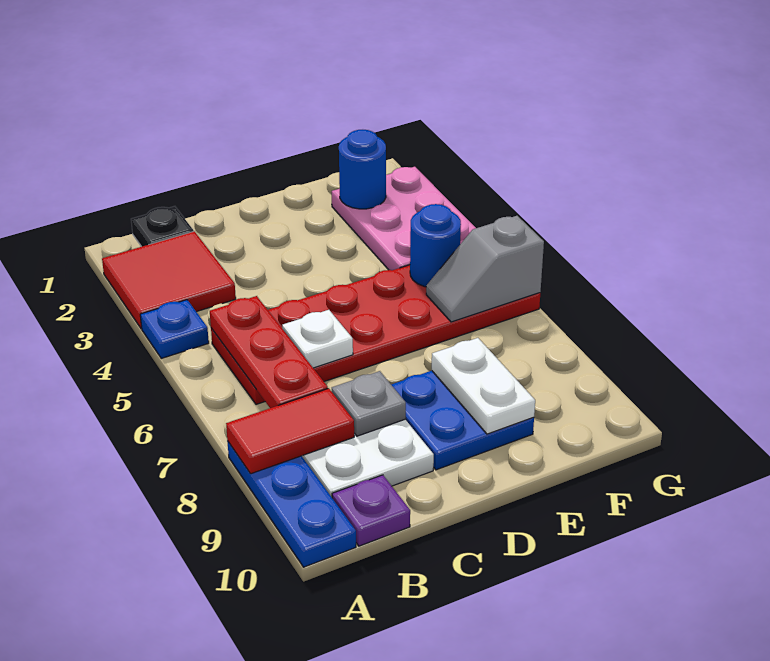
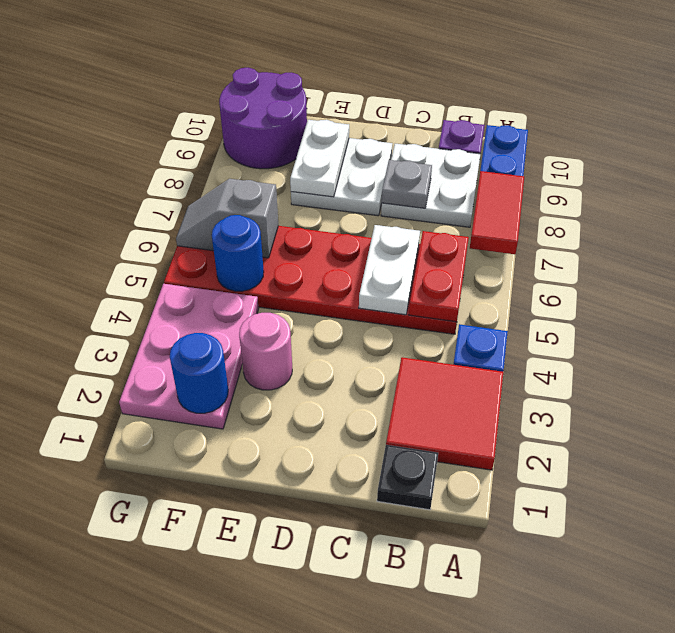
red tile A8:B8 level 2 -> red tile A7:A8 level 2
red plate B5:B7 level 2 -> red plate B5:B6 level 2
white plate C6 level 2 -> white plate C5:C6 level 2
blue plate D8:E9 level 1 -> white plate D8:E9 level 1
none -> pink round brick E3 level 1
grey slope F6:G6 level 2 top G -> grey slope F6:G6 level 2 top F
none -> purple round brick F9:G10 level 1

